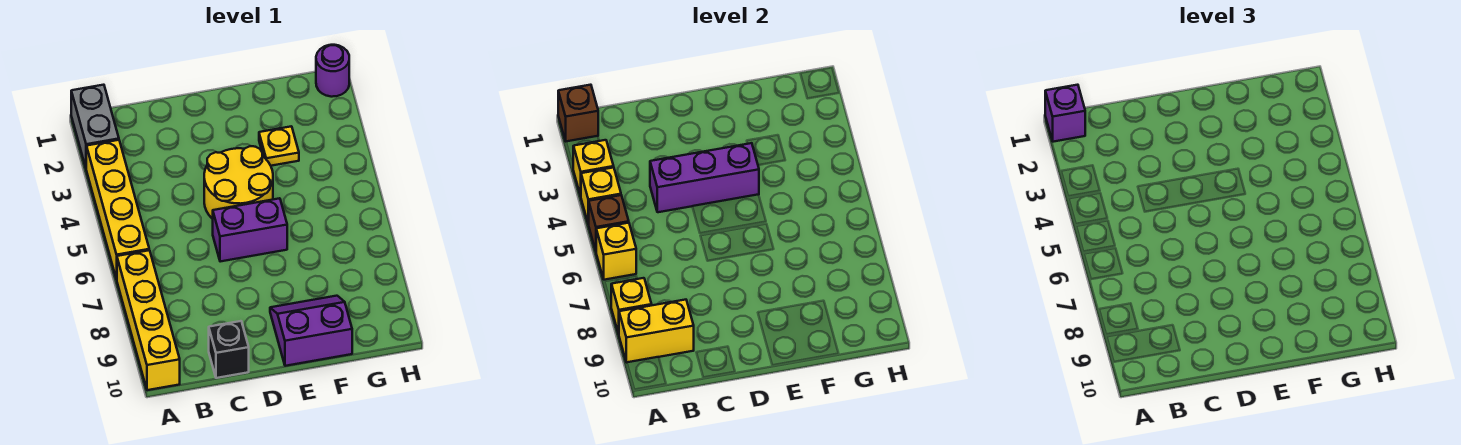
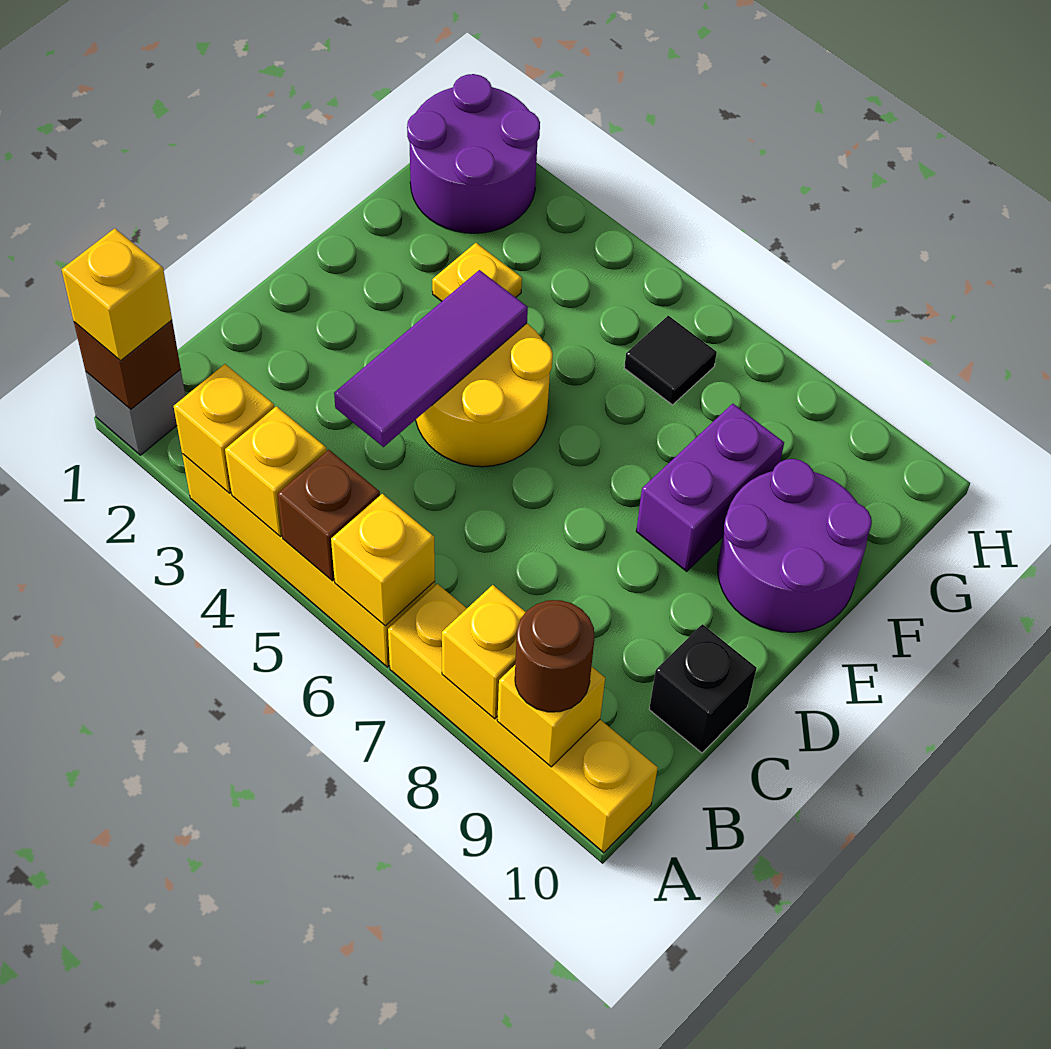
grey brick A1:A2 level 1 -> grey brick A1 level 1
purple brick A1 level 3 -> yellow brick A1 level 3
yellow brick A9:B9 level 2 -> yellow brick A9 level 2
none -> brown round brick A9 level 3
purple brick C4:E4 level 2 -> purple tile C4:E4 level 2
purple brick D6:E6 level 1 -> purple brick E8:F8 level 1
purple slope E9:F10 level 1 top 10 -> purple round brick E9:F10 level 1
none -> black tile G6 level 1
purple round brick H1 level 1 -> purple round brick G1:H2 level 1

